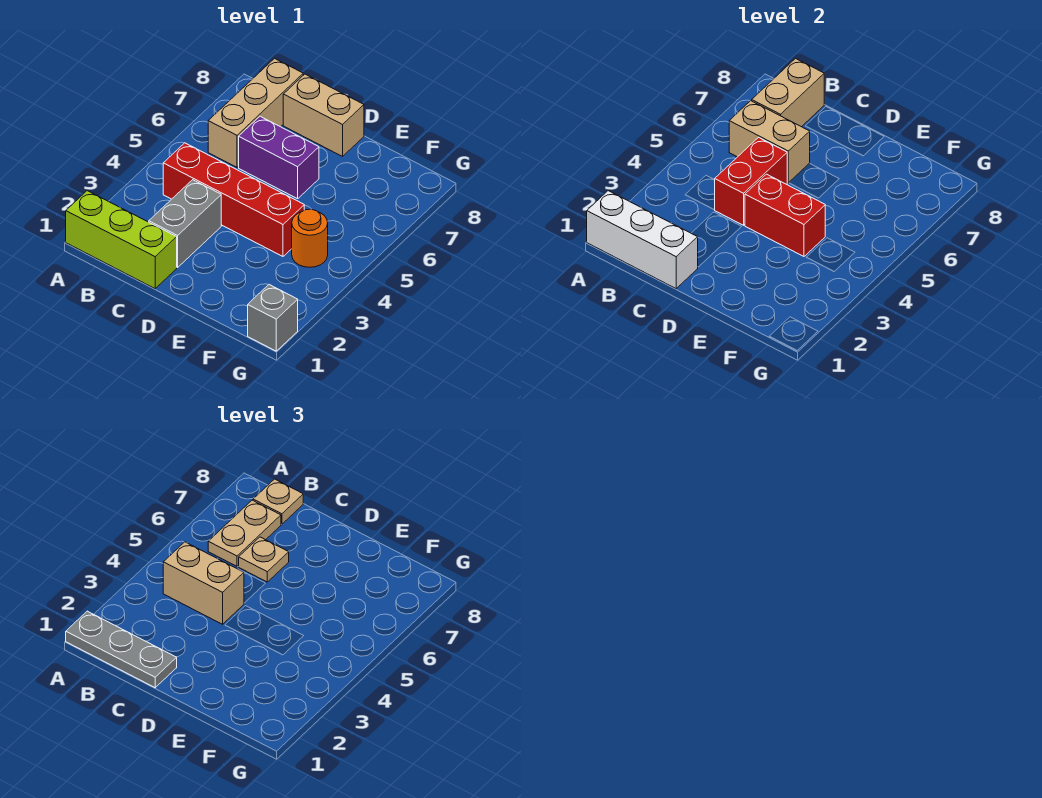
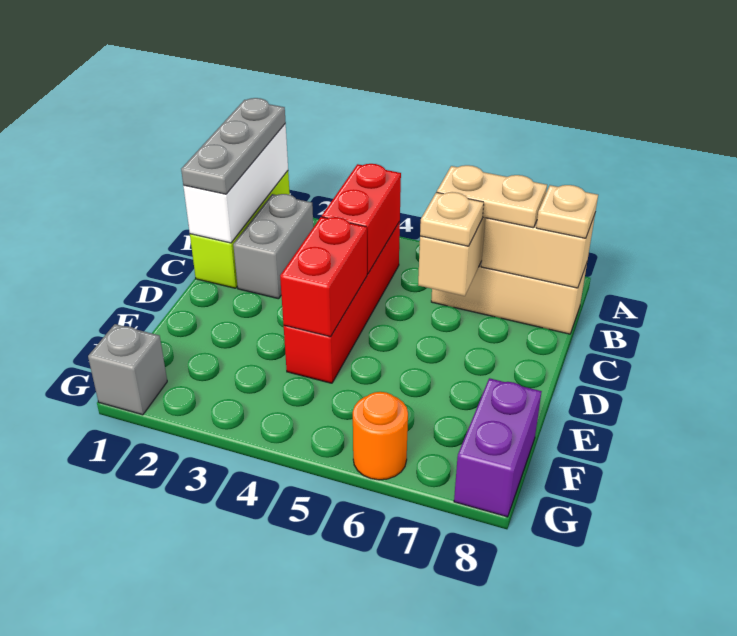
tan brick B4:C4 level 3 -> none
grey brick C2:C3 level 1 -> grey brick B2:C2 level 1
red brick C4:C5 level 2 -> red brick B4:C4 level 2
purple brick C6:D6 level 1 -> purple brick F8:G8 level 1
tan brick C8:D8 level 1 -> none
orange round brick F4 level 1 -> orange round brick G6 level 1

